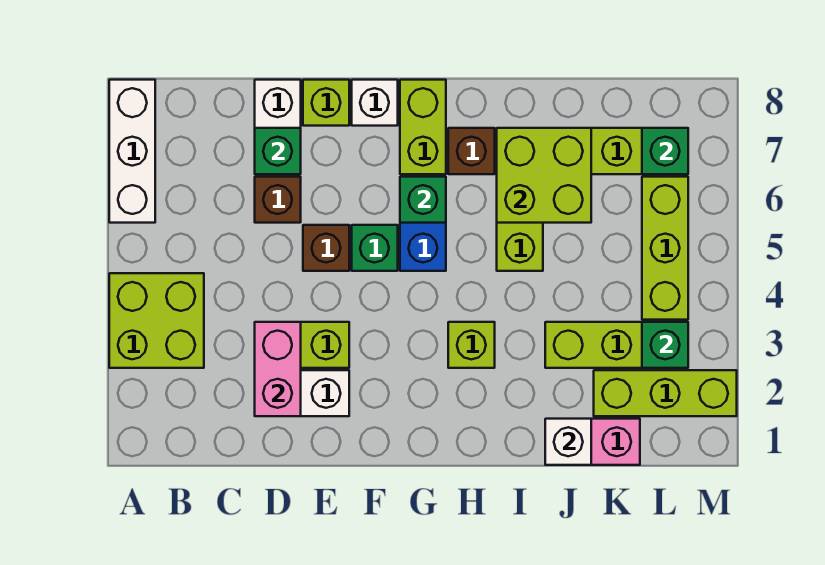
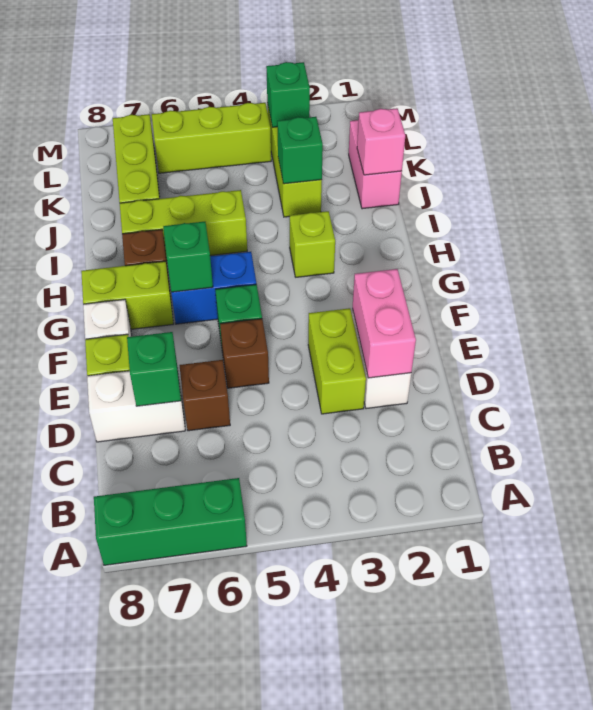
lime brick A3:B4 level 1 -> none
white brick A6:A8 level 1 -> green brick A6:A8 level 1
pink brick D2:D3 level 2 -> pink brick D2:E2 level 2
lime brick I6:J7 level 2 -> none
white brick J1 level 2 -> pink brick J1 level 2
lime brick K2:M2 level 1 -> none
green brick L7 level 2 -> green brick J3 level 2

